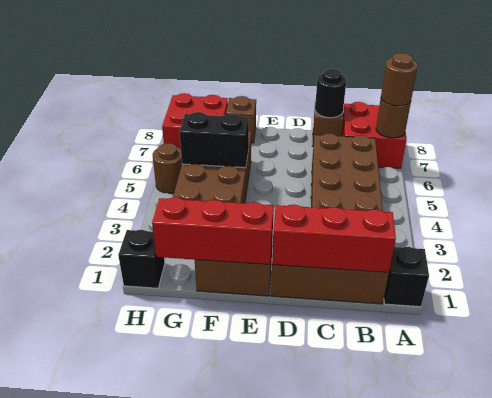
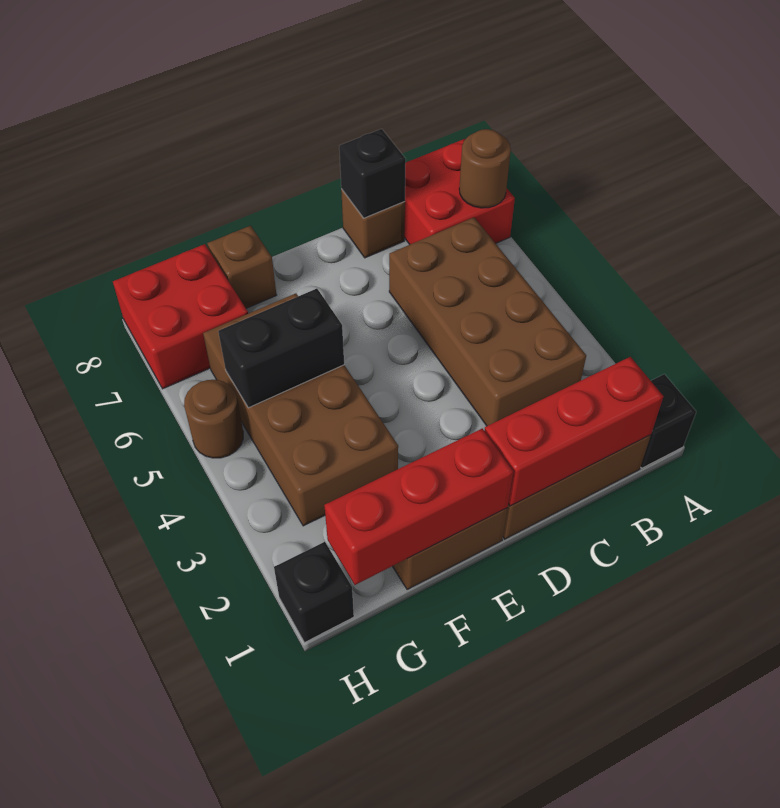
brown round brick A7 level 3 -> none
black round brick C8 level 2 -> black brick C8 level 2

